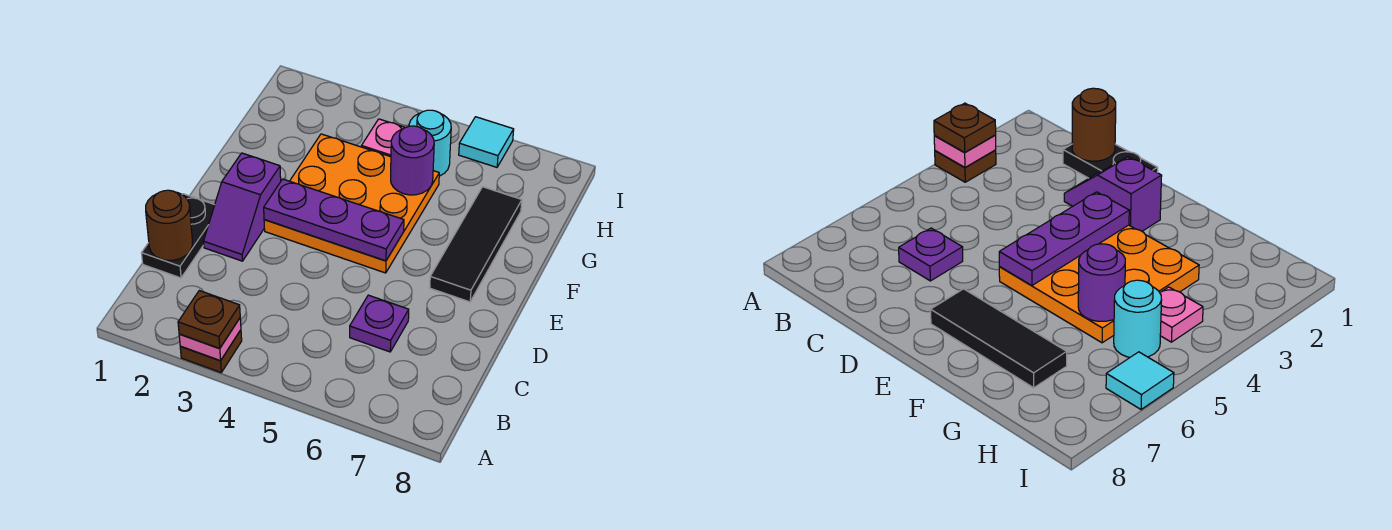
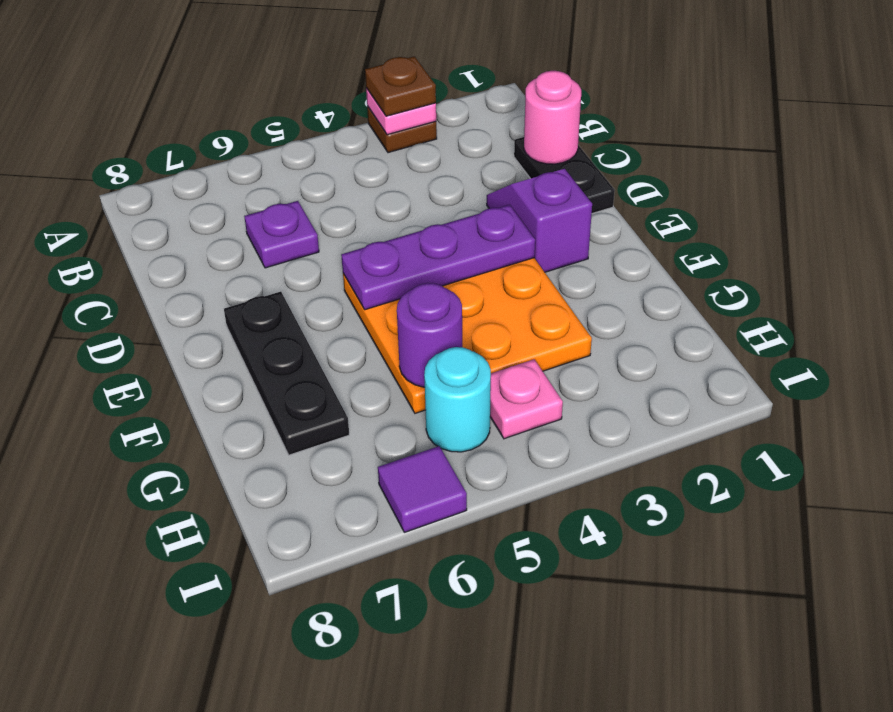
brown round brick C1 level 2 -> pink round brick C1 level 2
black tile E7:G7 level 1 -> black plate E7:G7 level 1
cyan tile I6 level 1 -> purple tile I6 level 1

